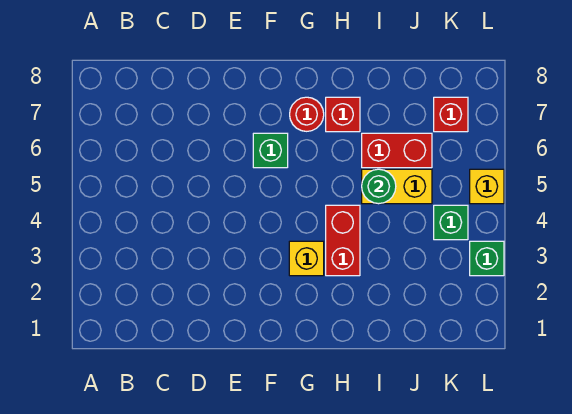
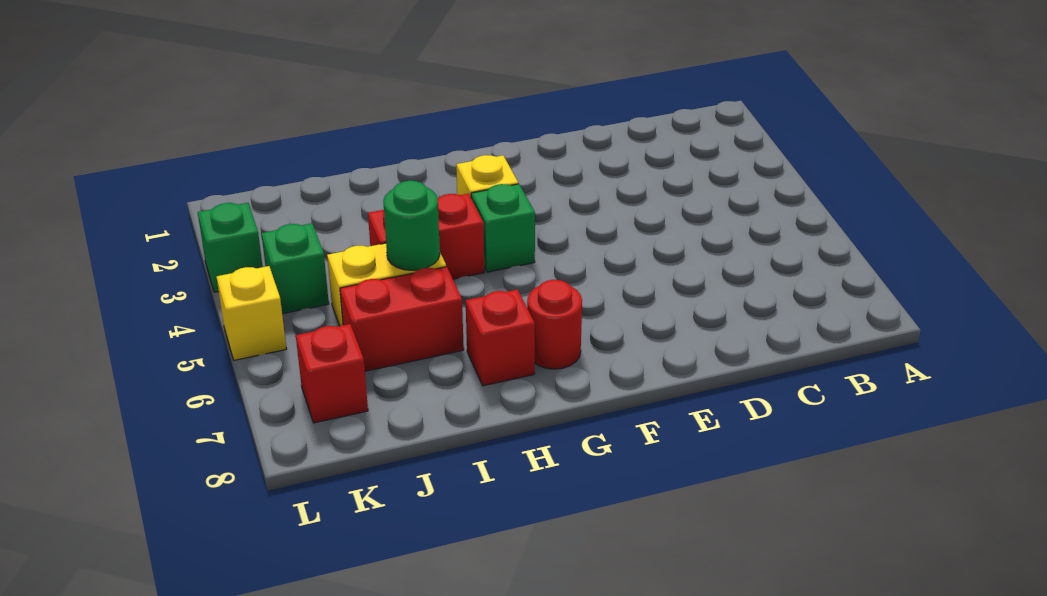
green brick F6 level 1 -> green brick G4 level 1
red brick H3:H4 level 1 -> red brick H4:I4 level 1

